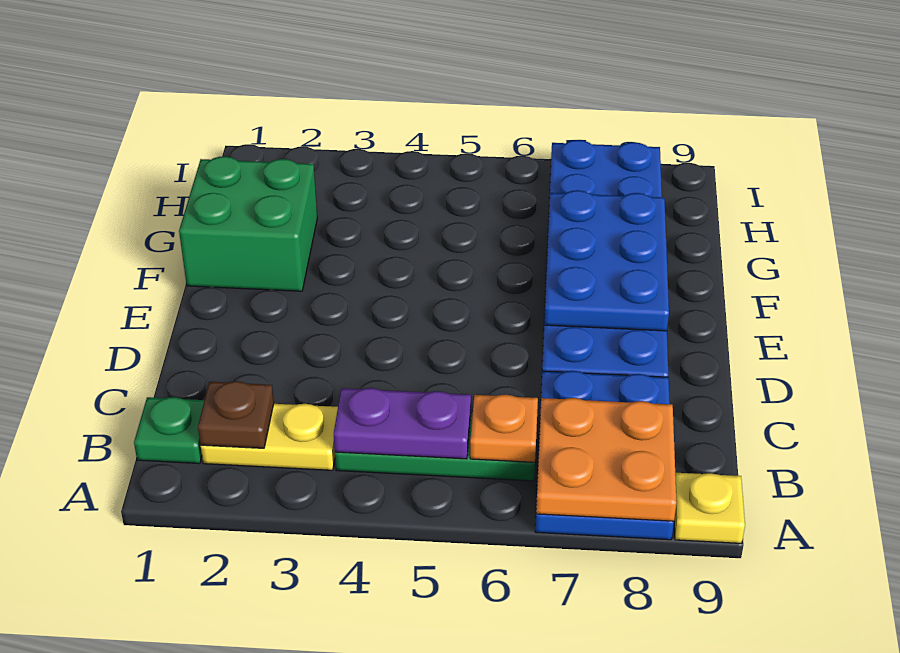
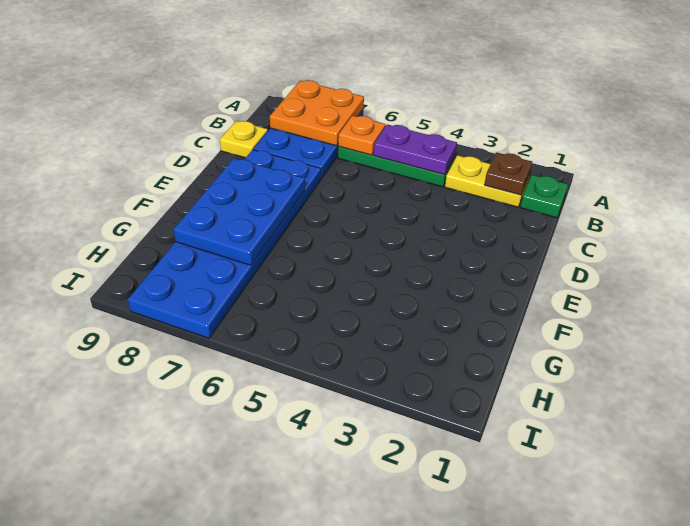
yellow plate A9 level 1 -> yellow plate C9 level 1
green brick F1:G2 level 1 -> none

